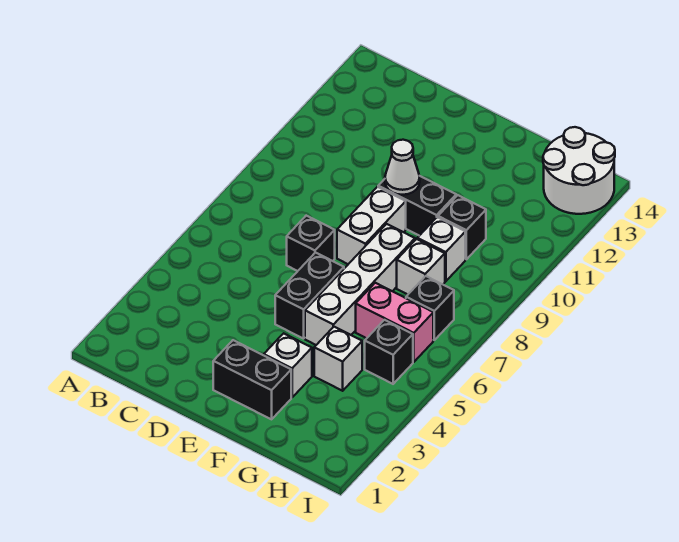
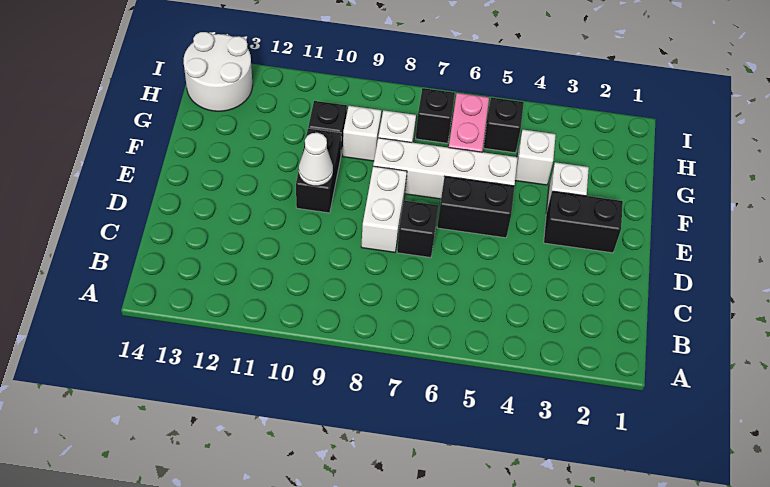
black brick E2:F2 level 1 -> black brick E2:E3 level 1
white brick E8:E9 level 1 -> white brick D8:E8 level 1

